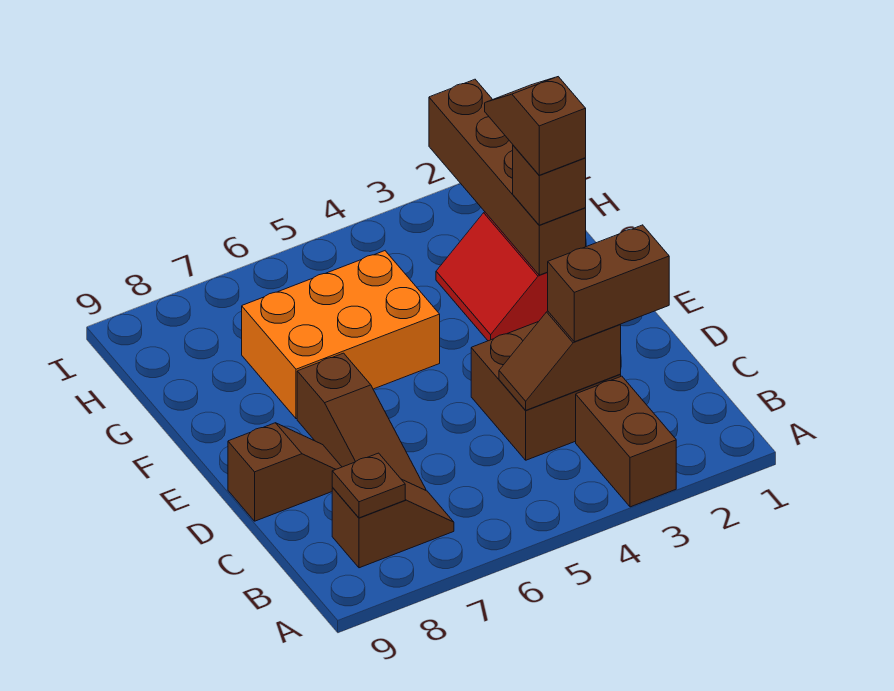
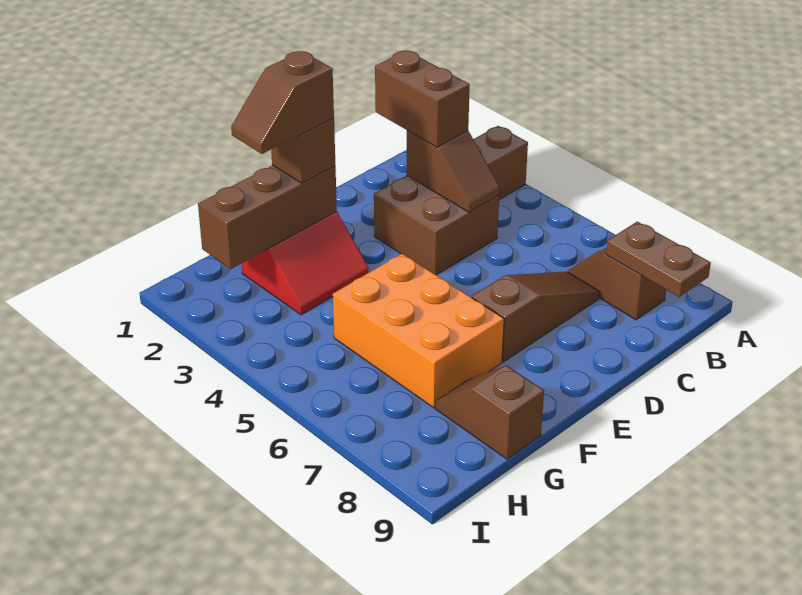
brown plate B8 level 2 -> brown plate B8:B9 level 2
brown slope D8:D9 level 1 top 9 -> brown slope G8:G9 level 1 top 9
brown brick F2:I2 level 2 -> brown brick F2:H2 level 2

